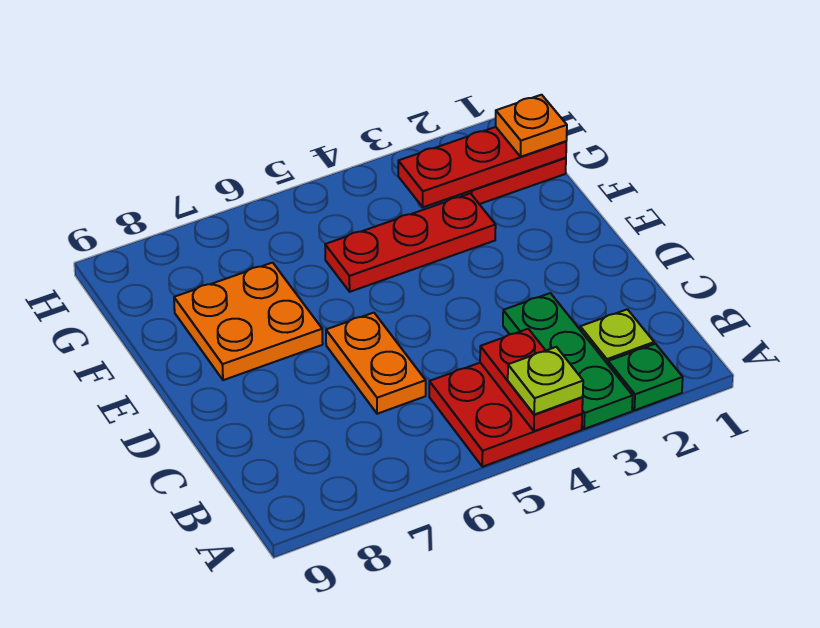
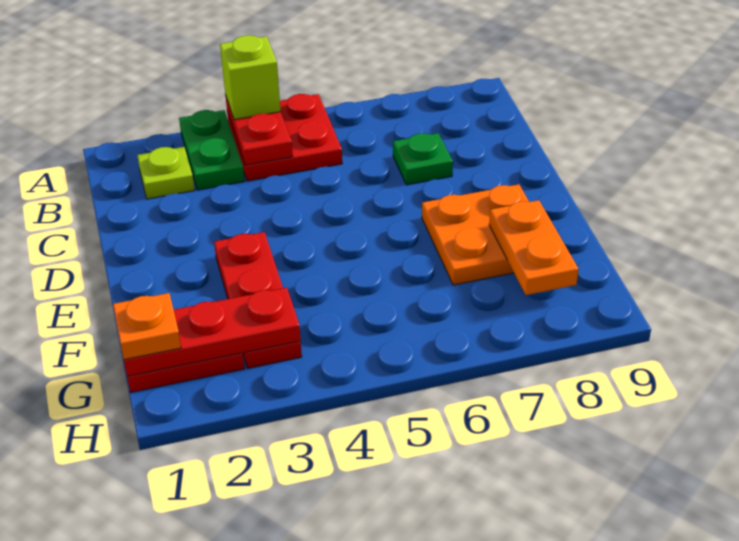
green plate A2 level 1 -> green plate C7 level 1
green plate A3:C3 level 1 -> green plate A3:B3 level 1
lime plate A4 level 3 -> lime brick A4 level 3
orange plate C6:D6 level 1 -> orange plate F8:G8 level 2
red plate F3:F5 level 1 -> red plate E3:G3 level 1

